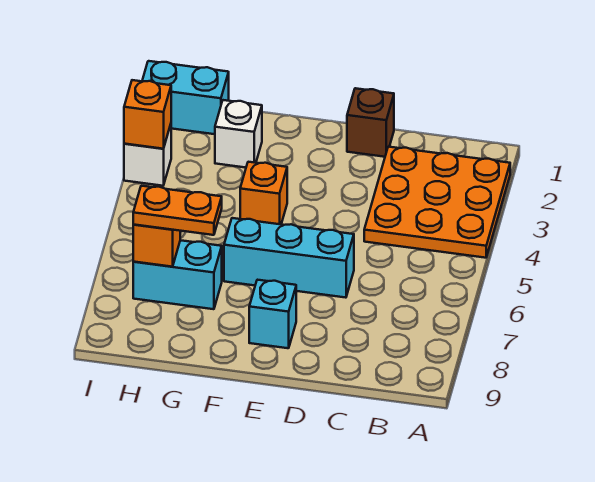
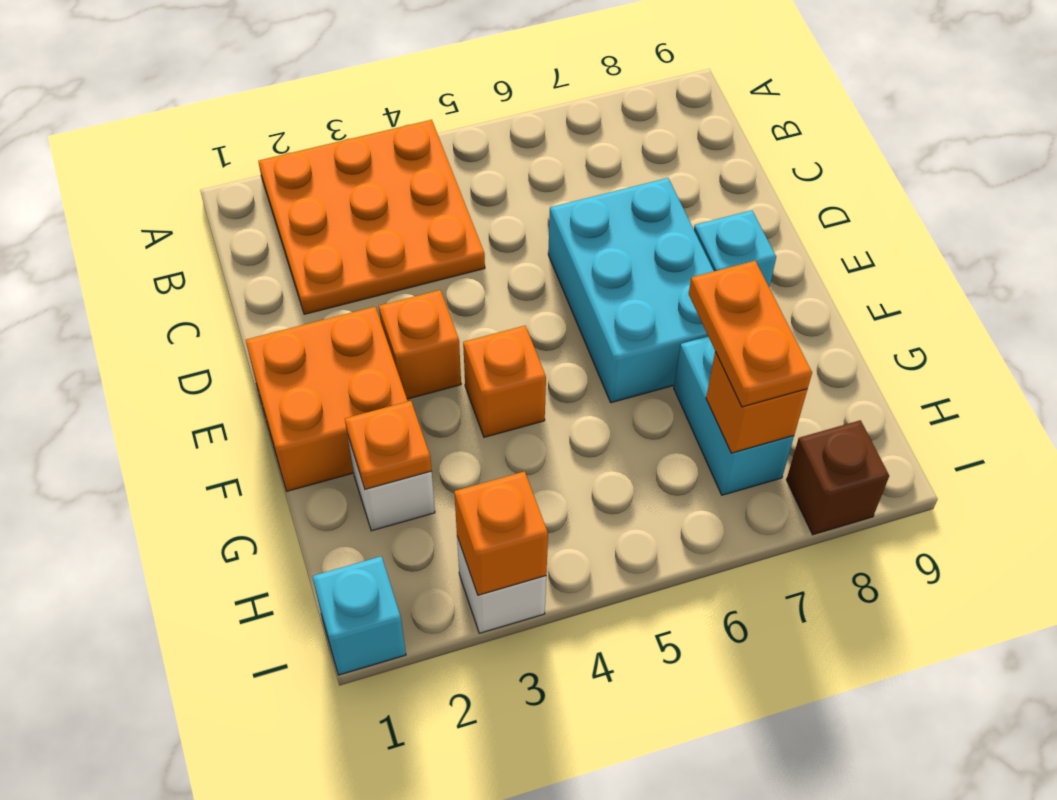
brown brick D1 level 1 -> brown brick I8 level 1
cyan brick D6:F6 level 1 -> cyan brick D6:F7 level 1
none -> orange brick E1:F2 level 1
none -> orange brick E3 level 1
none -> orange plate G2 level 2
cyan brick H1:I1 level 1 -> cyan brick I1 level 1

